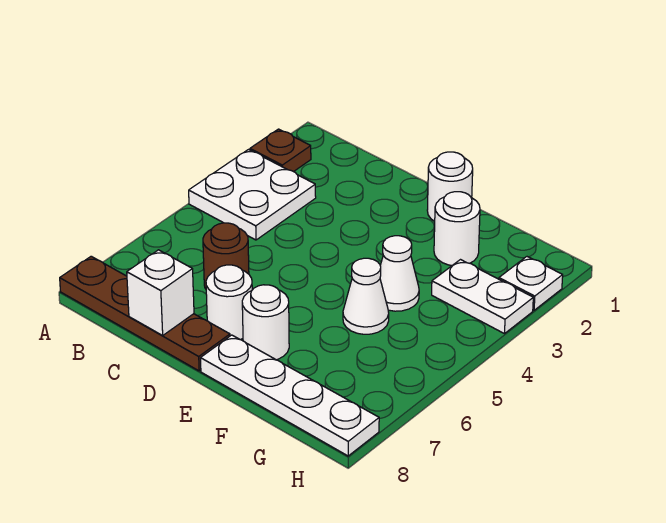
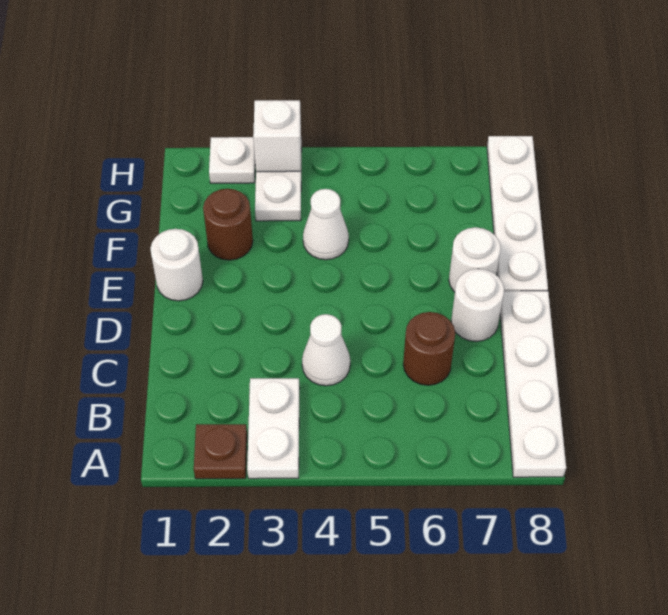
white plate A3:B4 level 1 -> white plate A3:B3 level 1
brown plate A8:D8 level 1 -> white plate A8:D8 level 1
white brick C8 level 2 -> white brick H3 level 2
white round brick F2 level 1 -> brown round brick F2 level 1
white cone F5 level 1 -> white cone C4 level 1

